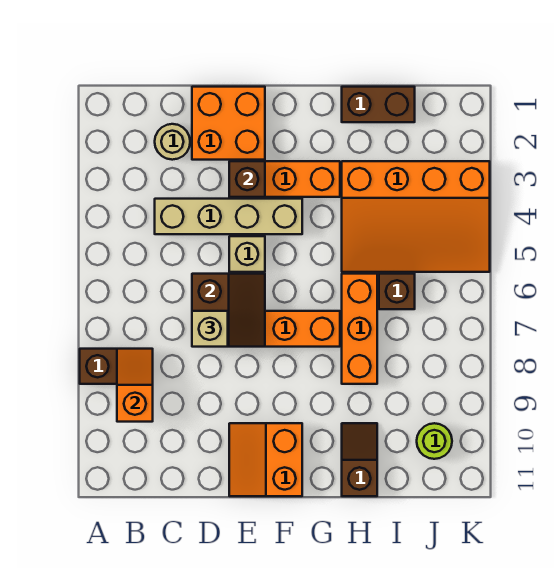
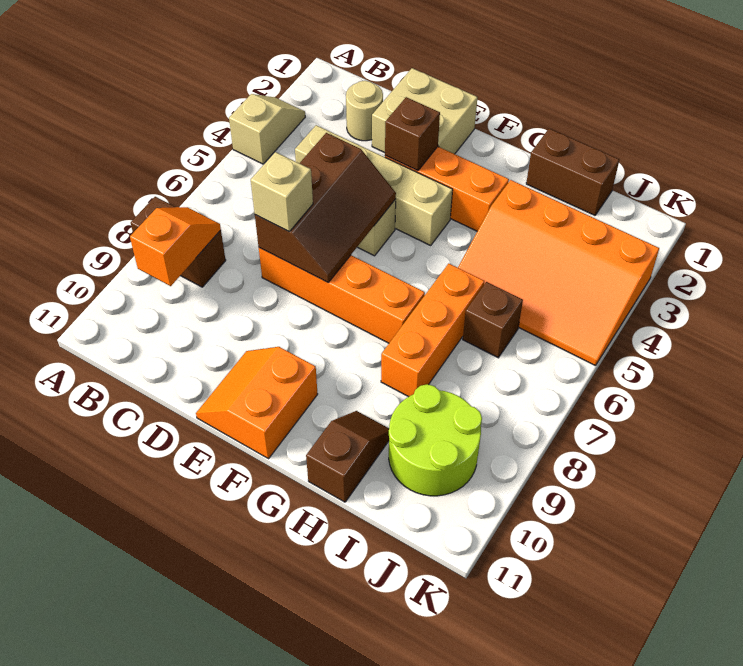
none -> tan slope A3:A4 level 1 top 4
orange brick D1:E2 level 1 -> tan brick D1:E2 level 1
brown slope D6:E7 level 2 top D -> brown slope D5:E7 level 2 top D
lime round brick J10 level 1 -> lime round brick I9:J10 level 1

